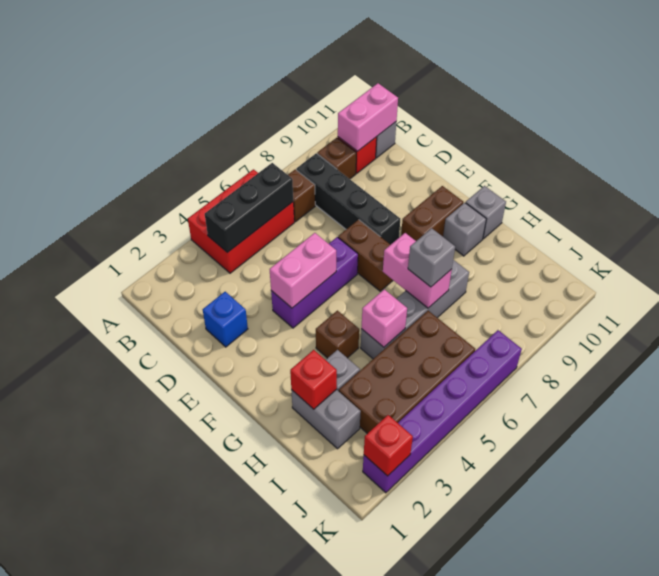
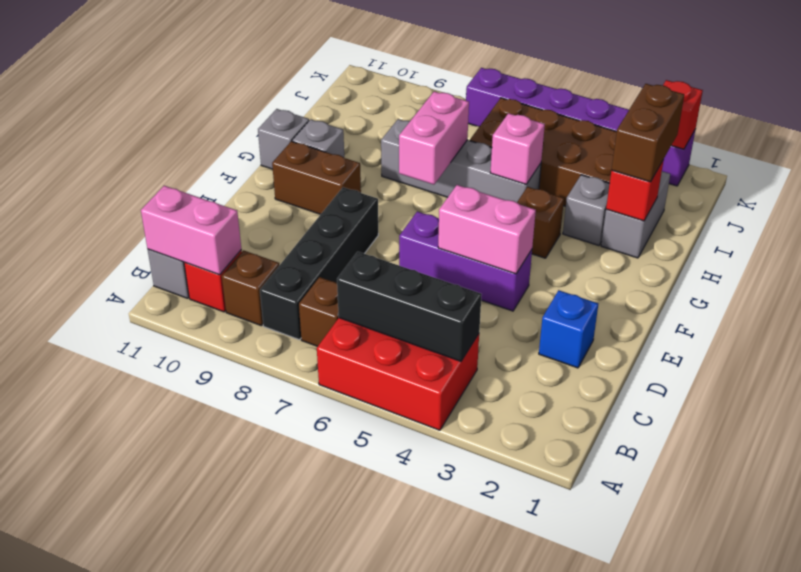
brown brick E7:F7 level 1 -> brown brick H2:I2 level 3
grey brick H7 level 3 -> none

